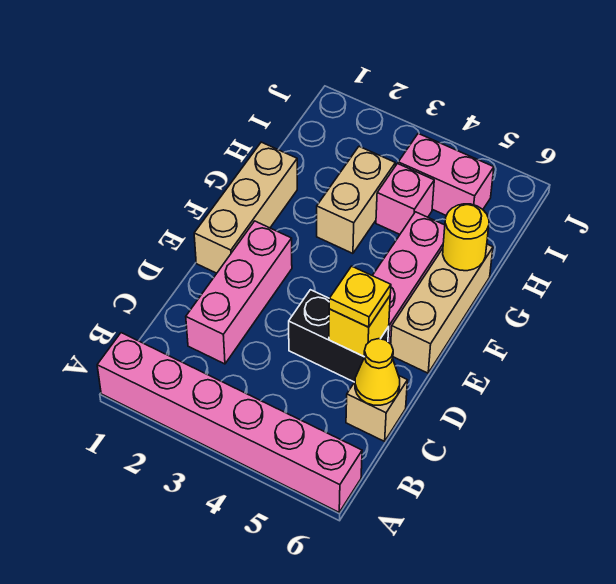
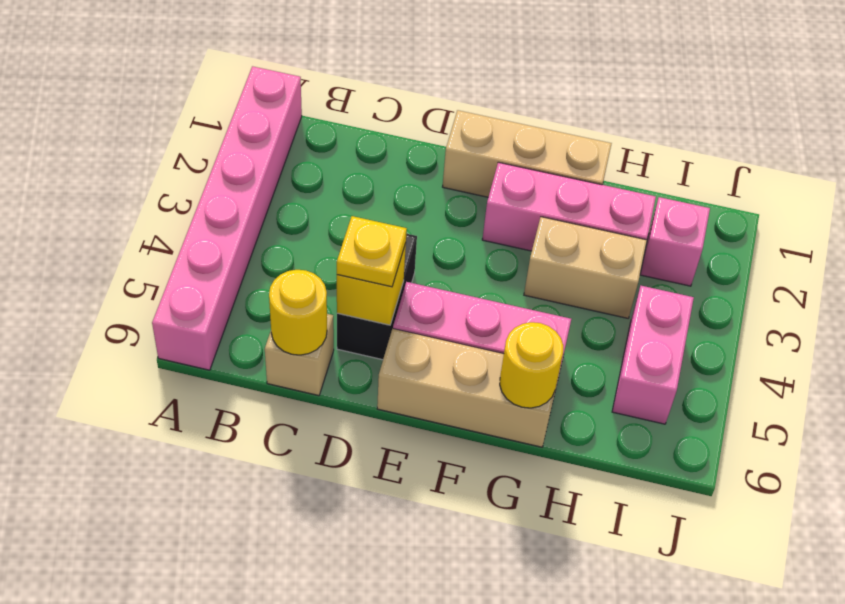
pink brick C2:E2 level 1 -> pink brick F2:H2 level 1
yellow cone C6 level 2 -> yellow round brick C6 level 2
pink brick H4 level 1 -> pink brick I2 level 1

